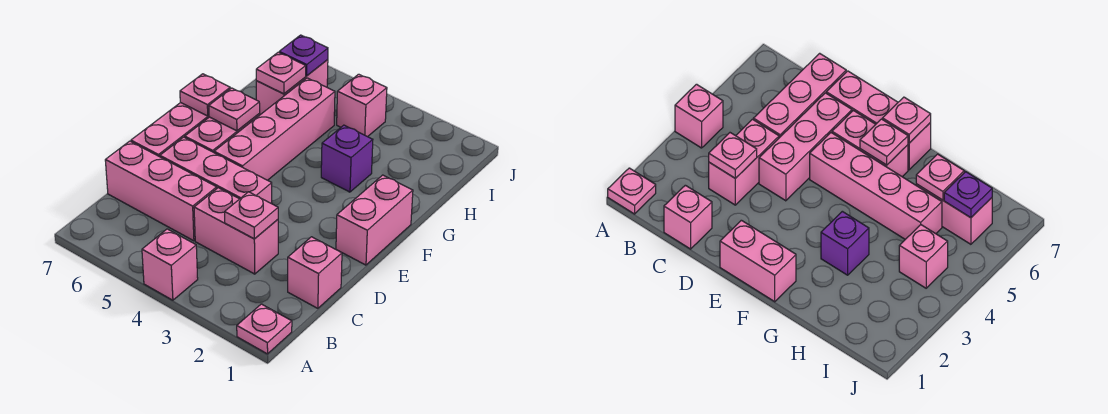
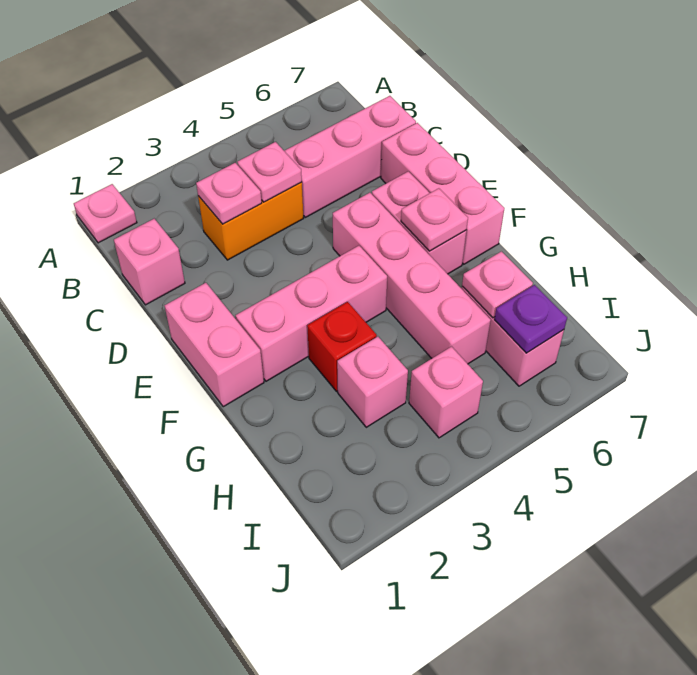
pink brick A4 level 1 -> pink brick H3 level 1
pink brick C3:C4 level 1 -> orange brick C3:C4 level 1
pink brick D4:D6 level 1 -> pink brick F2:F4 level 1
pink plate F7 level 2 -> pink plate C4 level 2
purple brick G3 level 1 -> red brick G3 level 1

